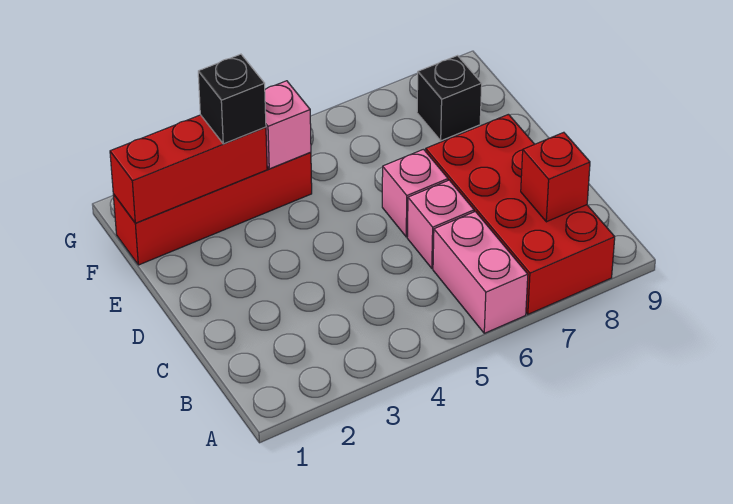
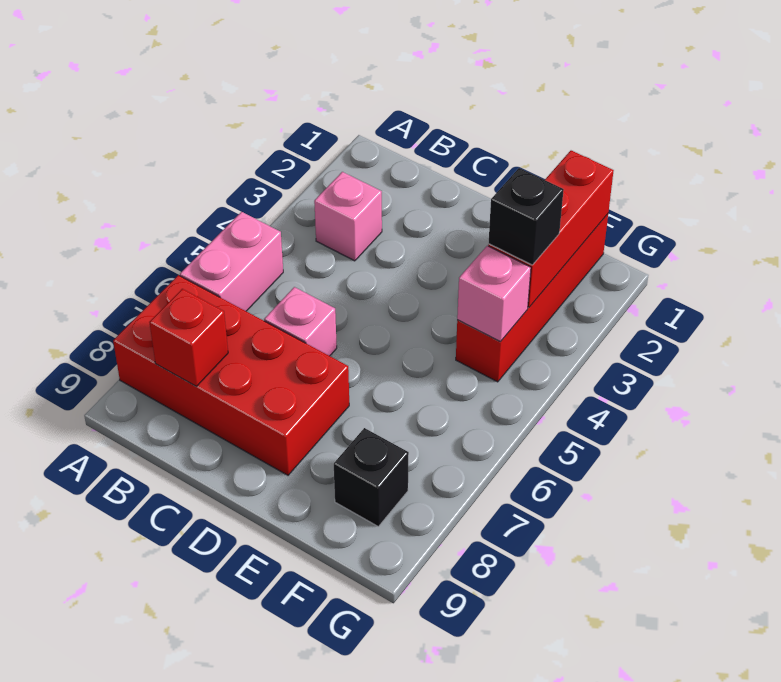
pink brick A6:B6 level 1 -> pink brick A5:A6 level 1
pink brick D6 level 1 -> pink brick B3 level 1

